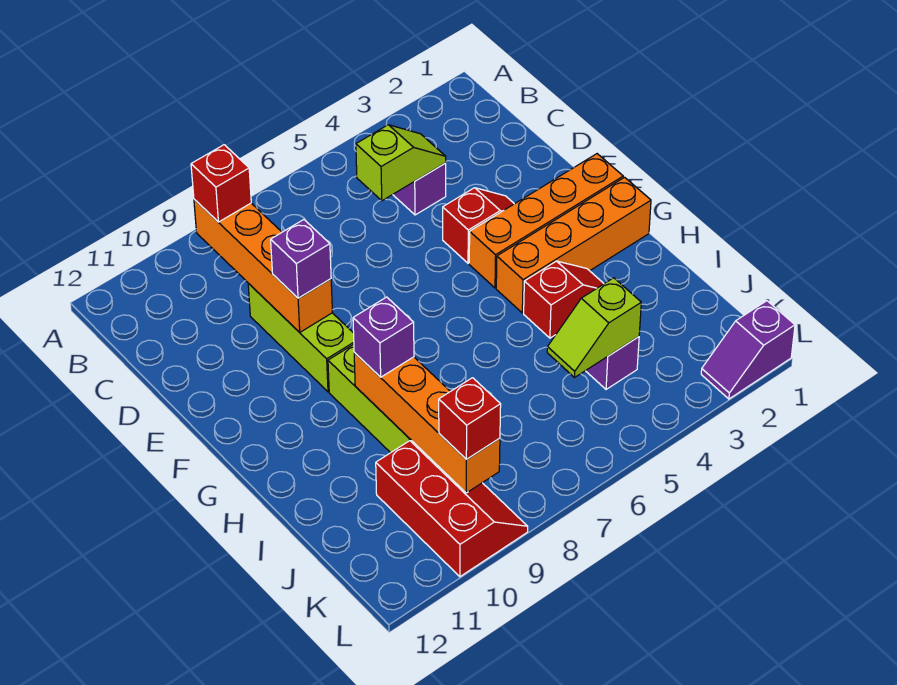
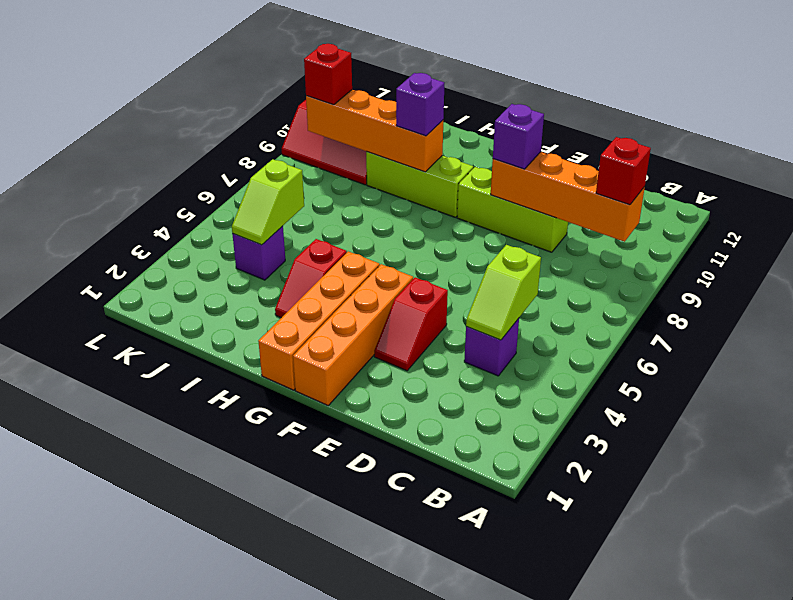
lime slope J4:J5 level 2 top 4 -> lime slope J4:J5 level 2 top 5
purple slope L1:L2 level 1 top 1 -> none

